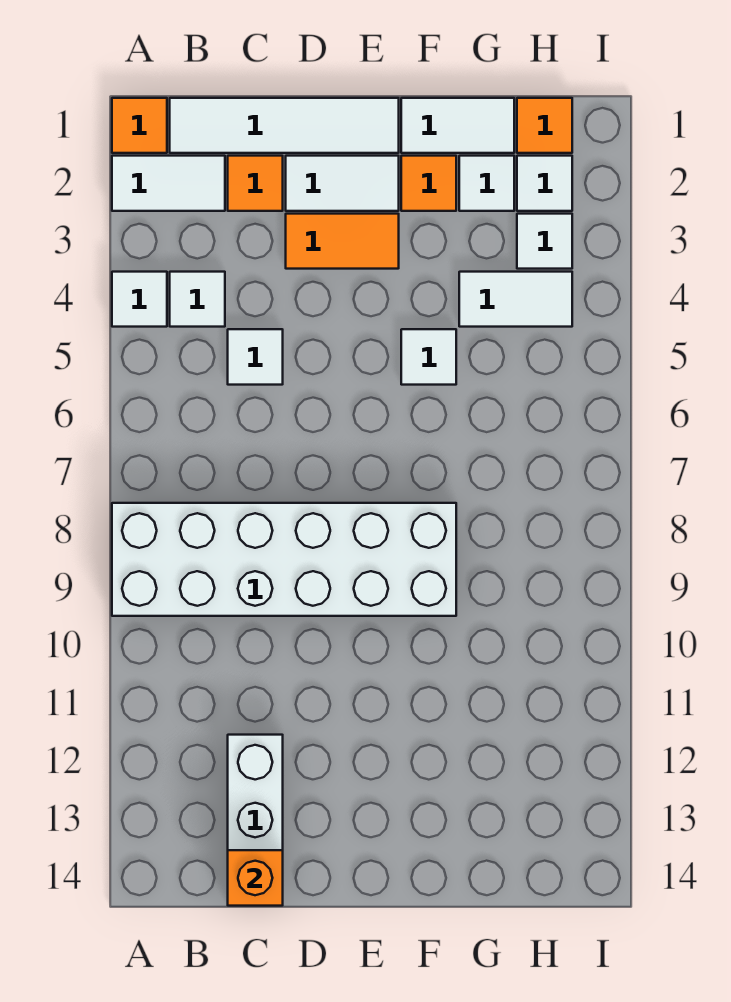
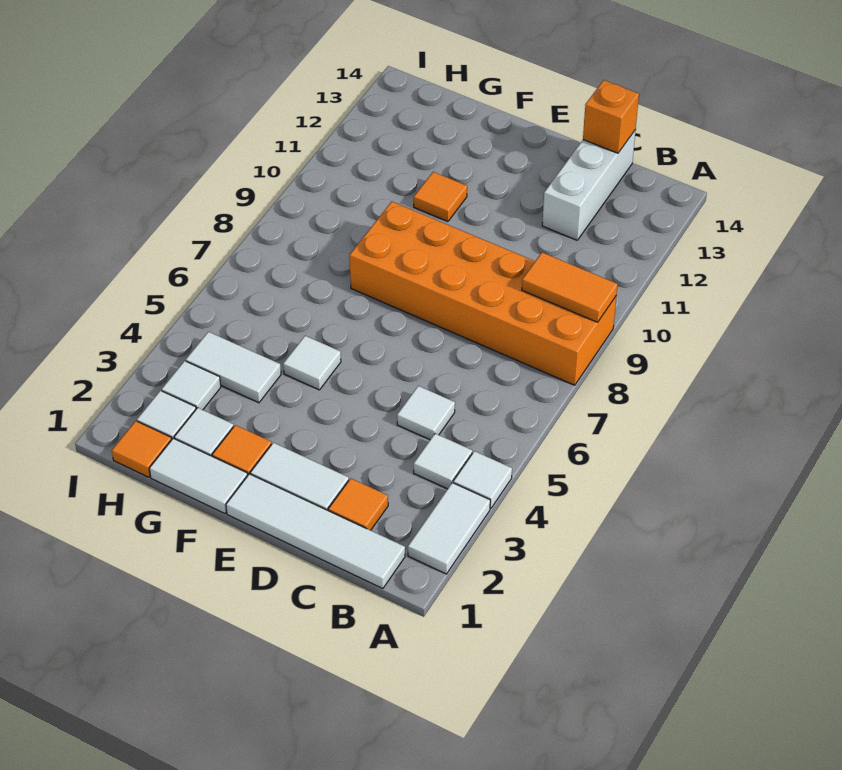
orange tile A1 level 1 -> orange tile F11 level 1
white tile A2:B2 level 1 -> white tile A2:A3 level 1
white brick A8:F9 level 1 -> orange brick A8:F9 level 1
orange tile D3:E3 level 1 -> orange tile A9:B9 level 2

